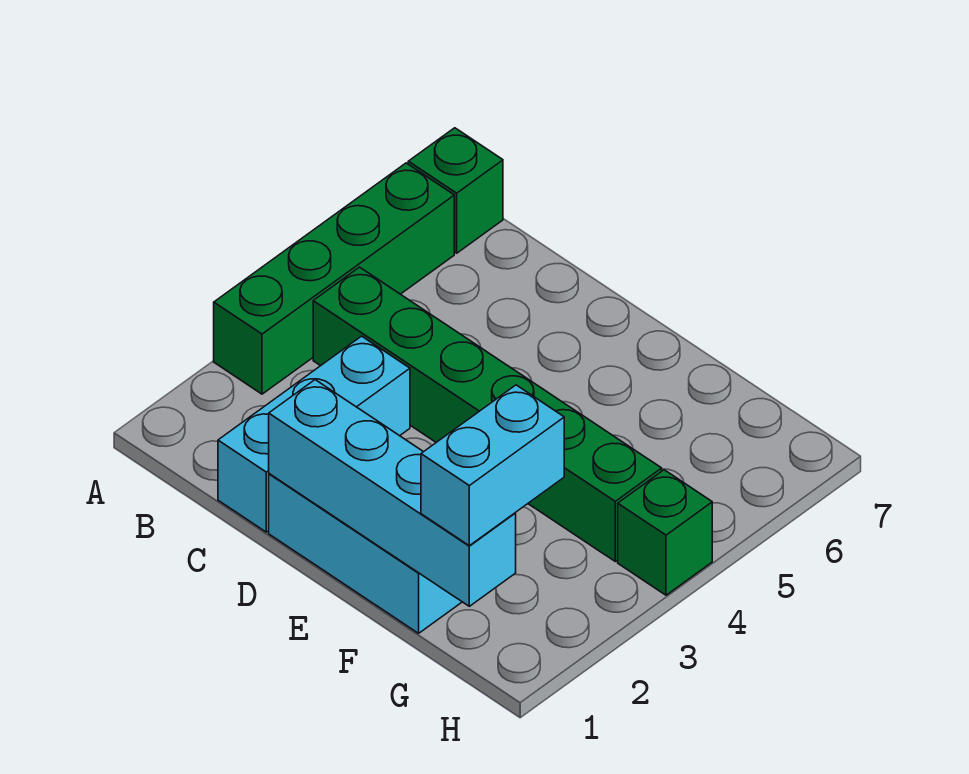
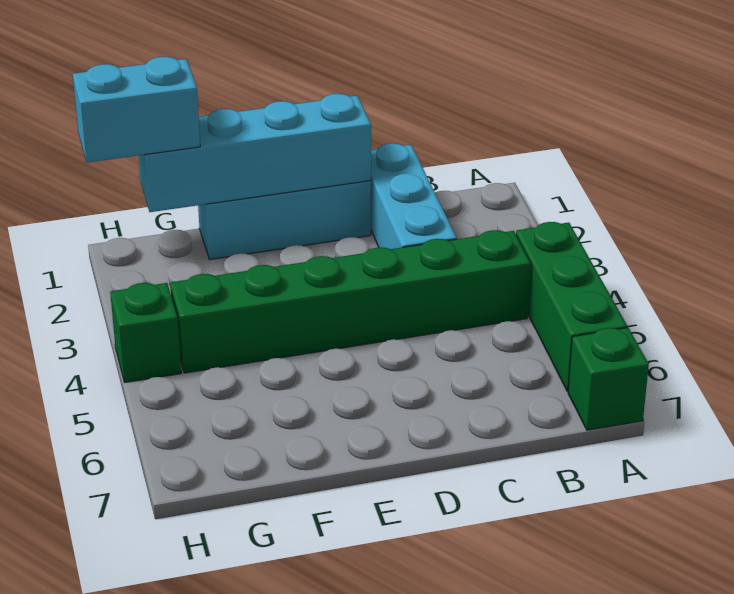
green brick A3:A6 level 1 -> green brick A4:A6 level 1
cyan brick G1:G2 level 3 -> cyan brick G1:H1 level 3

